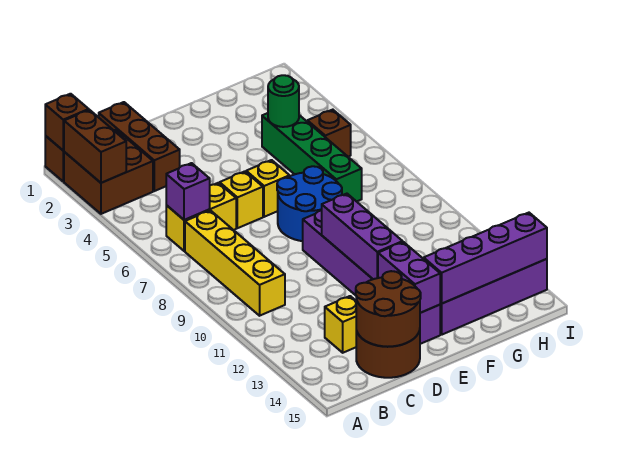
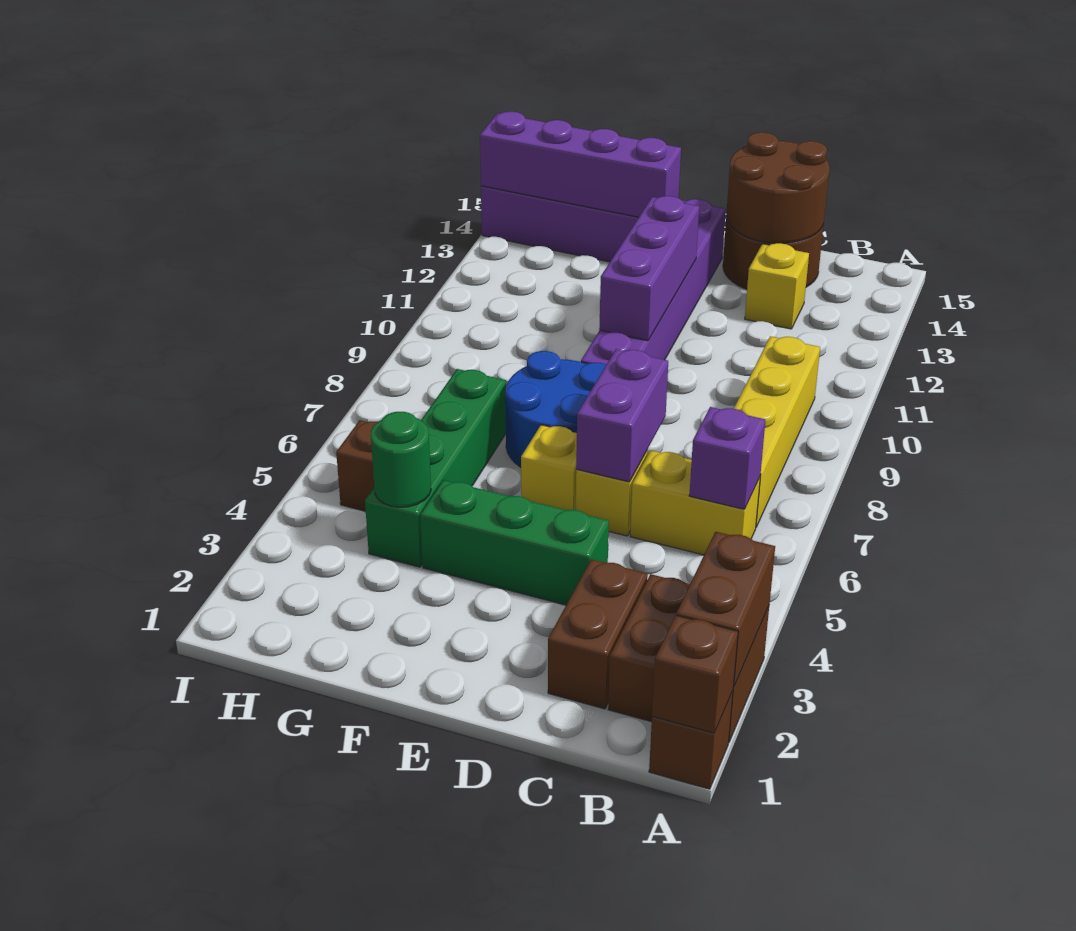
brown brick C1:C3 level 1 -> brown brick C2:C3 level 1
none -> green brick D4:F4 level 1
purple brick E13:E14 level 2 -> purple brick D6:D7 level 2

